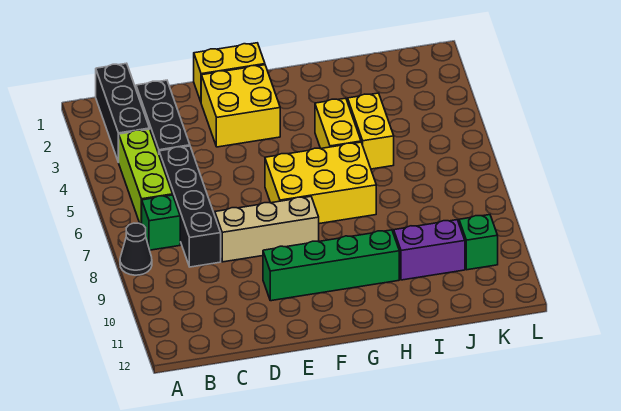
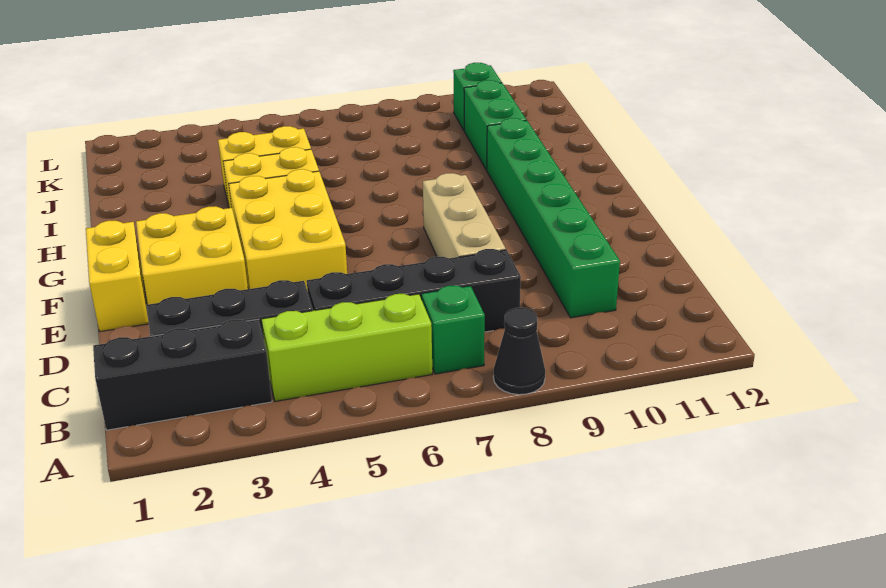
green brick E10:H10 level 1 -> green brick C10:H10 level 1
yellow brick F6:H7 level 1 -> yellow brick E4:G5 level 1
purple brick I10:J10 level 1 -> green brick I10:J10 level 1

